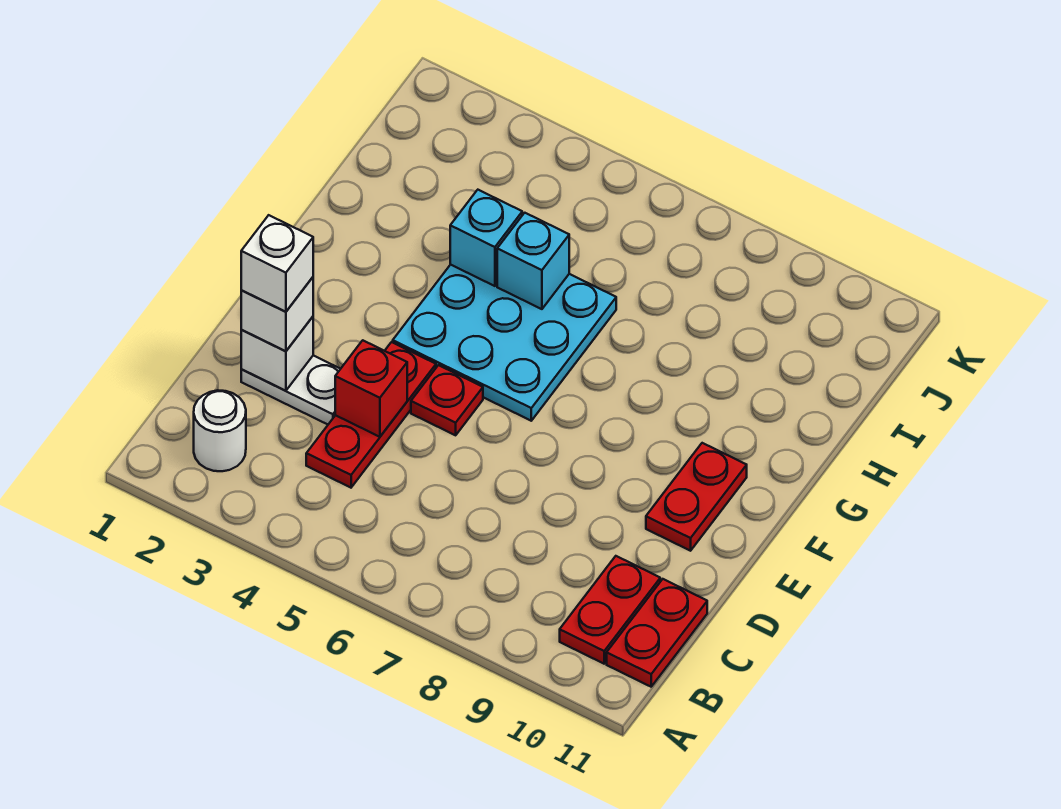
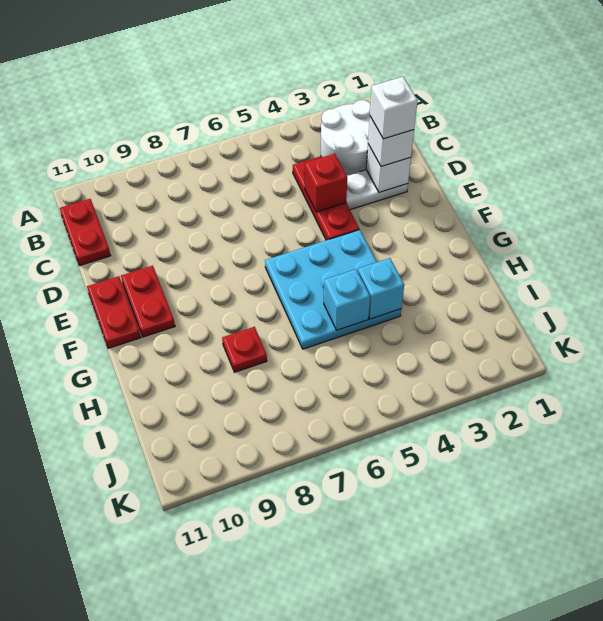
white round brick B2 level 1 -> white round brick B2:C3 level 1
red plate B10:C10 level 1 -> red plate E11:F11 level 1
red plate E5 level 1 -> red plate H8 level 1

